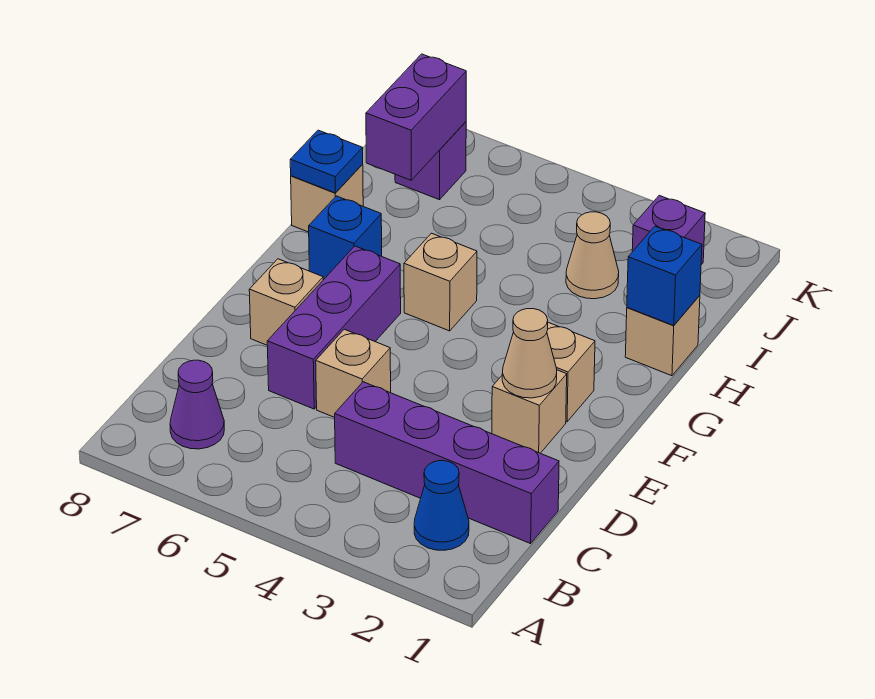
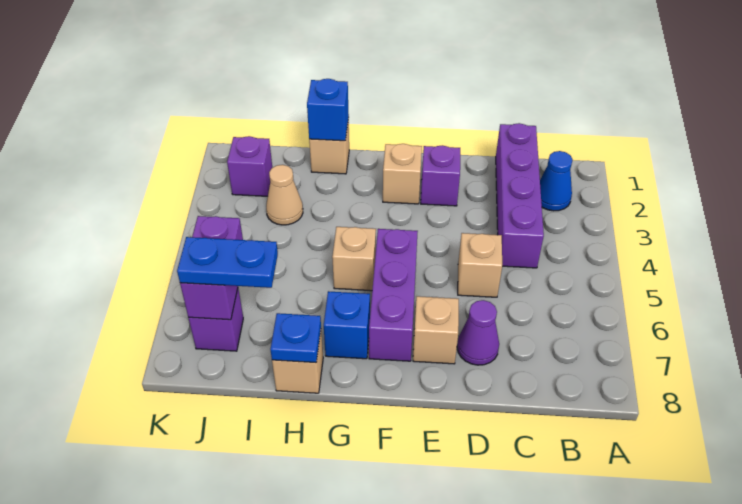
purple cone B7 level 1 -> purple cone D7 level 1
purple brick D6:F6 level 1 -> purple brick F5:F7 level 1
tan brick E2 level 1 -> purple brick E2 level 1
tan cone E2 level 2 -> none
purple brick I7:J7 level 2 -> purple brick J6:J7 level 2
none -> blue plate I7:J7 level 3

